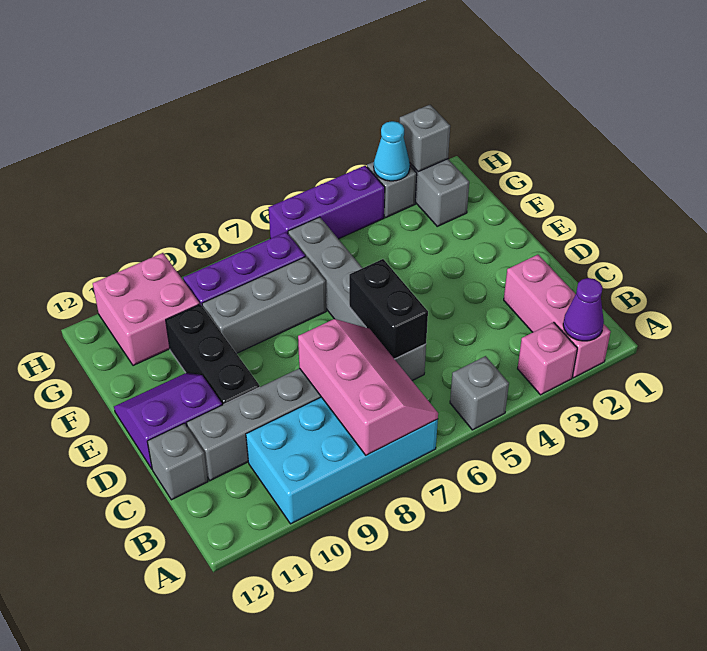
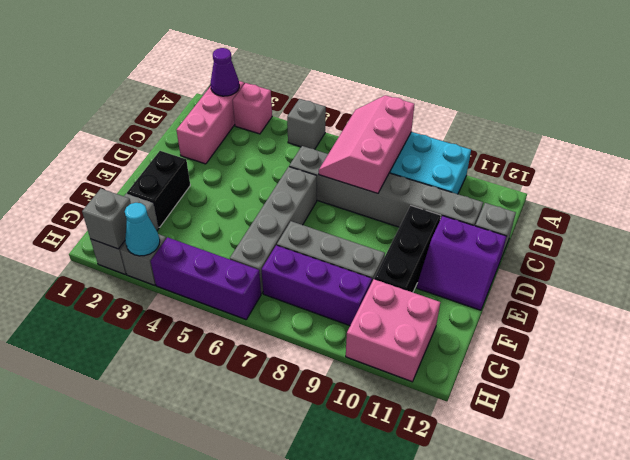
black brick C6:D6 level 2 -> black brick E2:F2 level 1

